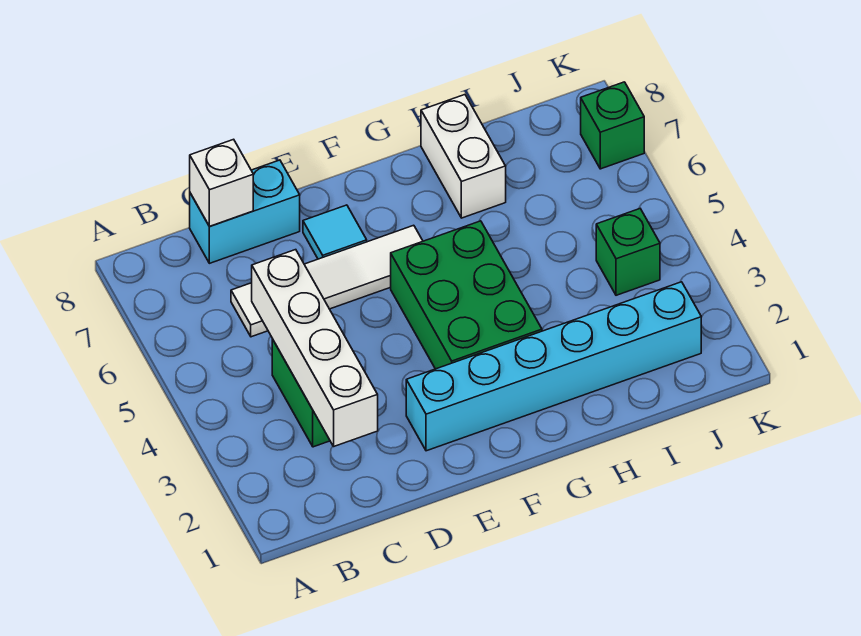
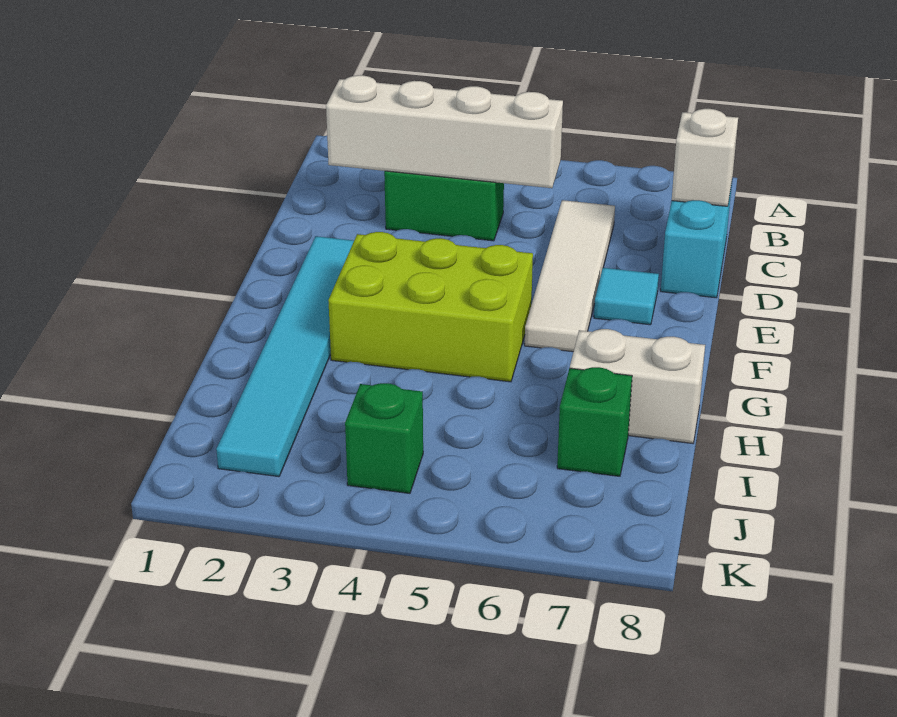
cyan brick E2:J2 level 1 -> cyan tile E2:J2 level 1
green brick F3:G5 level 1 -> lime brick F3:G5 level 1
green brick K7 level 1 -> green brick I7 level 1

